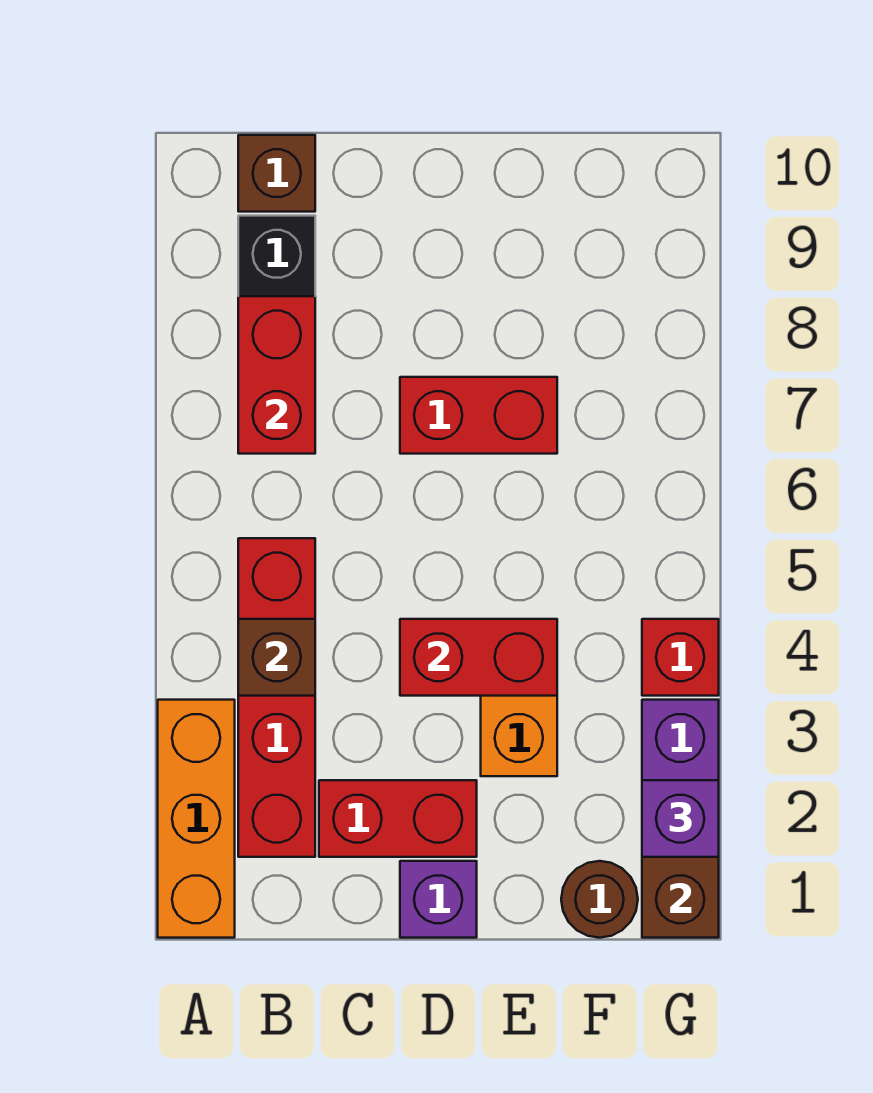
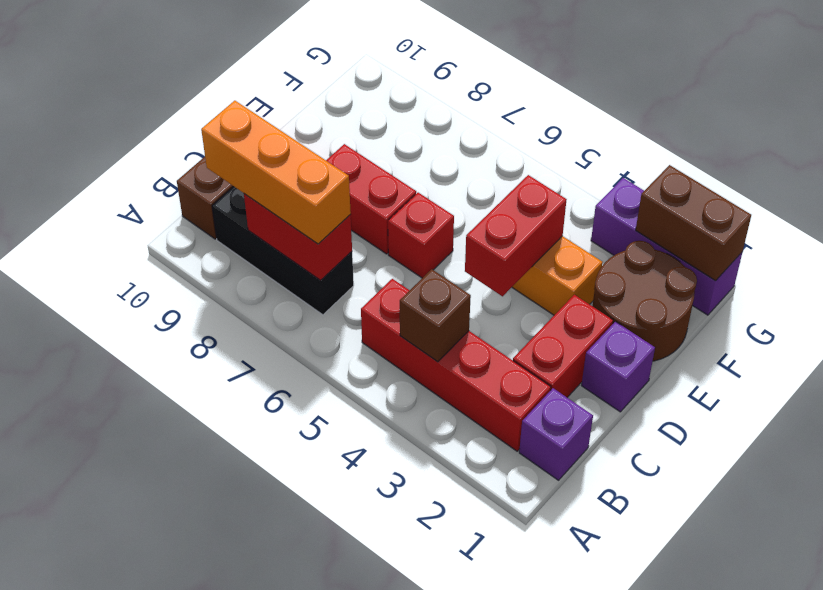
orange brick A1:A3 level 1 -> orange brick B7:B9 level 3
red brick D7:E7 level 1 -> red brick D7:D8 level 1
brown round brick F1 level 1 -> brown round brick E1:F2 level 1
purple brick G2 level 3 -> purple brick B1 level 1
red brick G4 level 1 -> red brick D6 level 1

